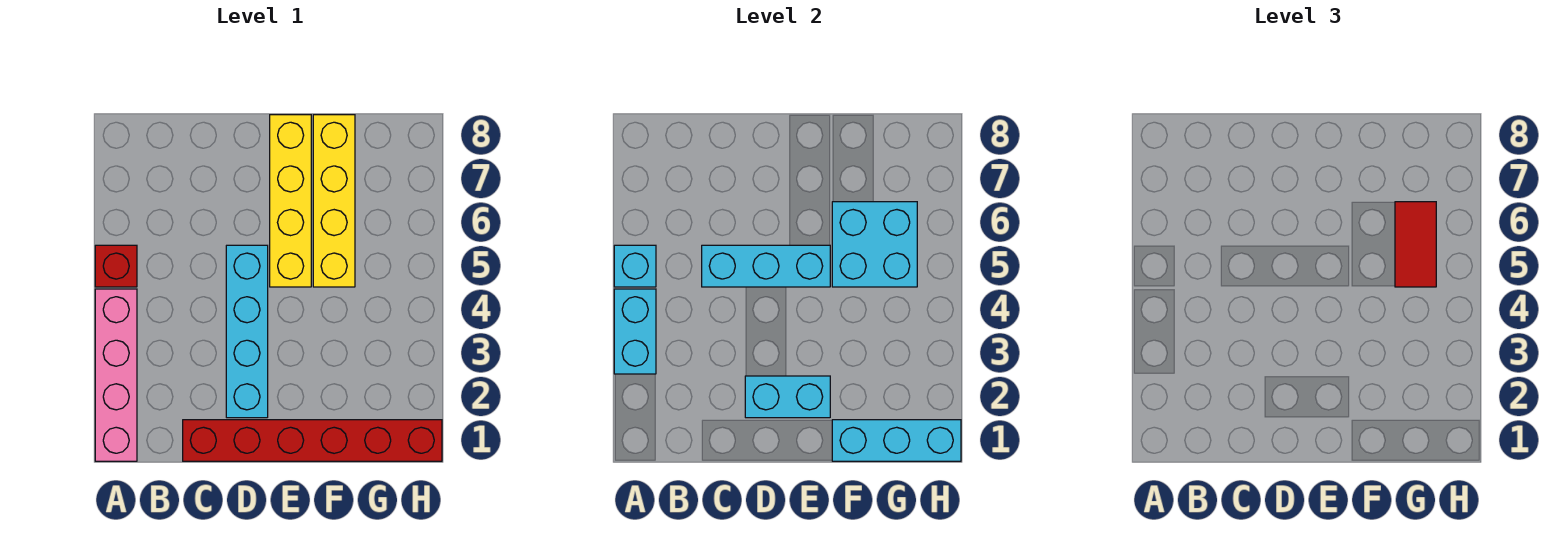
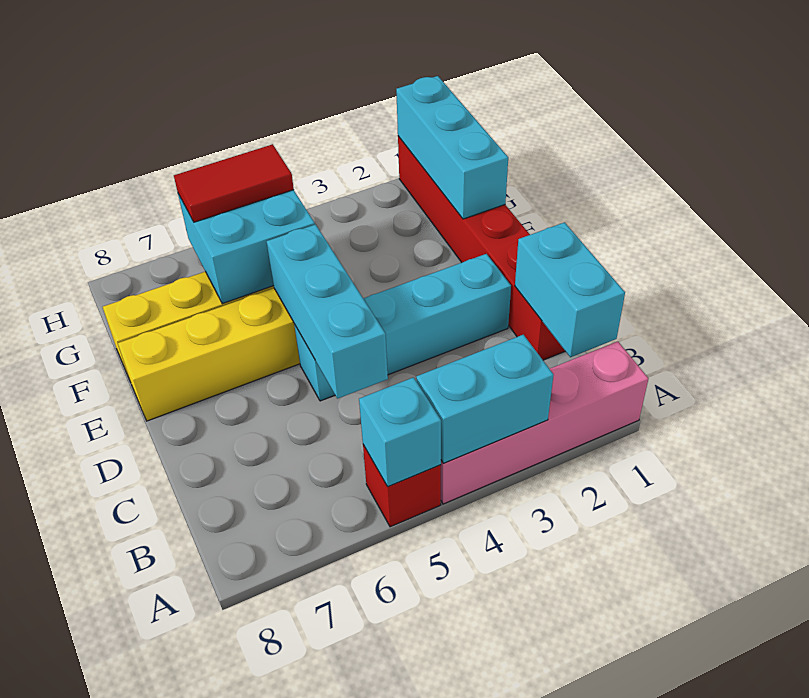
cyan brick D2:E2 level 2 -> cyan brick B1:C1 level 2

